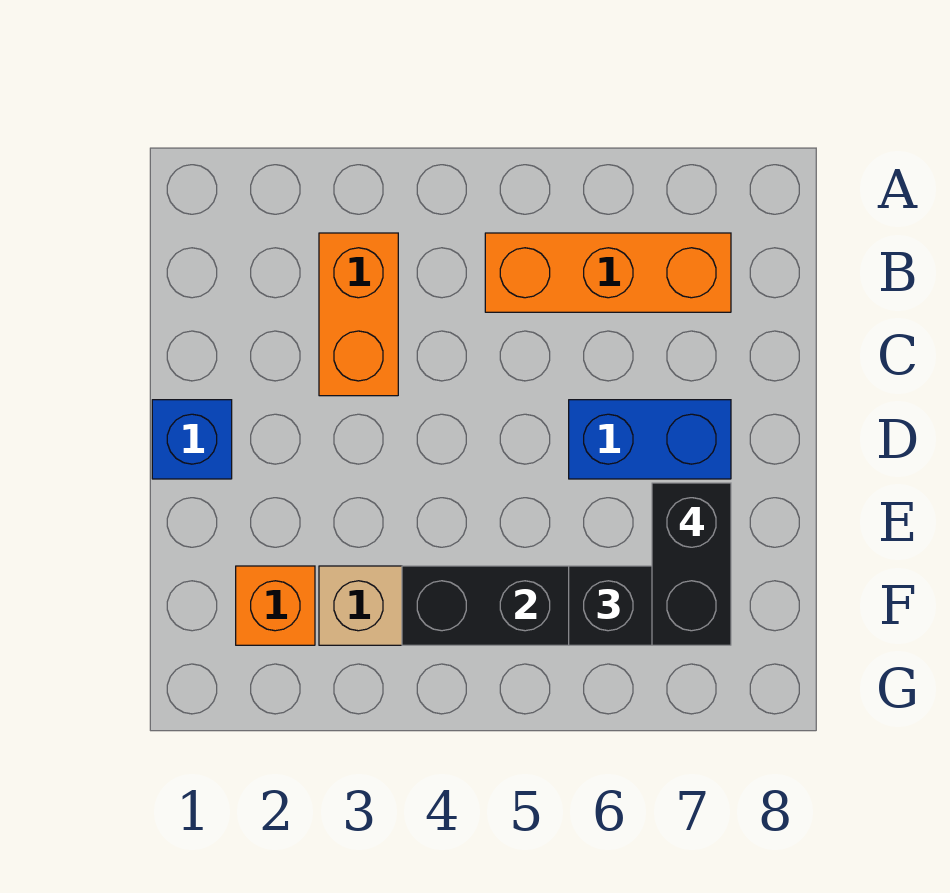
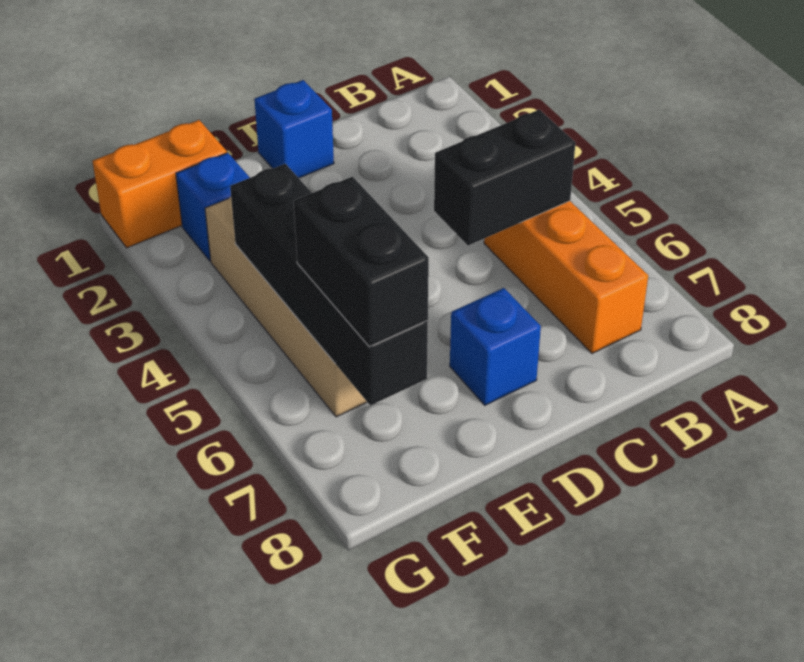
orange brick B3:C3 level 1 -> orange brick F1:G1 level 1
blue brick D6:D7 level 1 -> blue brick D7 level 1
black brick E7:F7 level 4 -> black brick B5:C5 level 2
orange brick F2 level 1 -> blue brick F2 level 1

